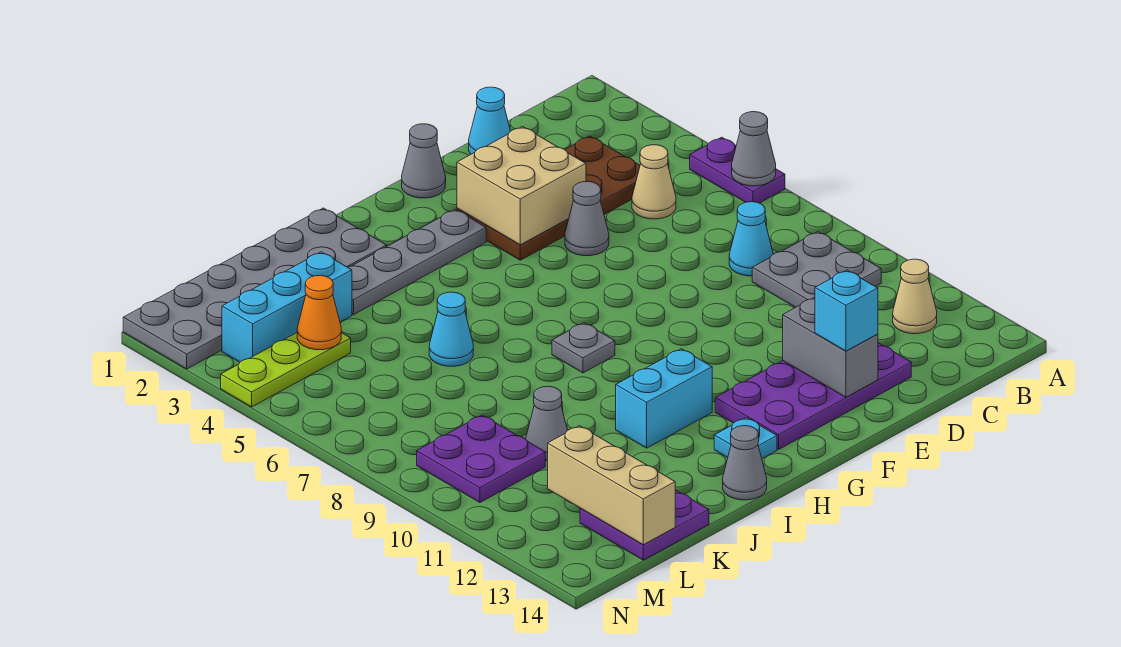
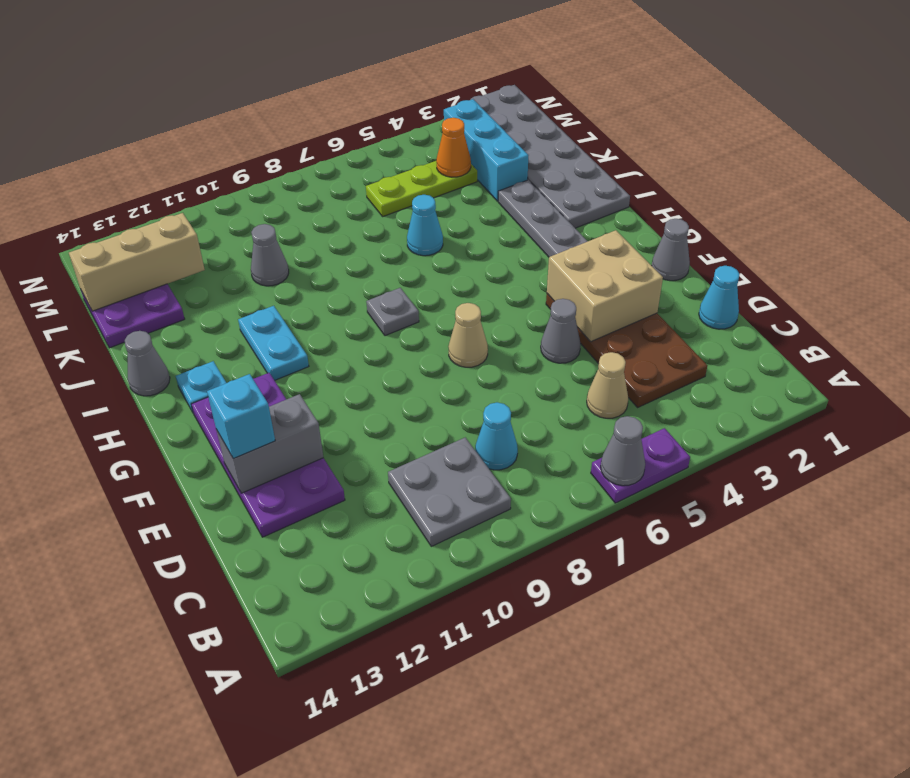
tan cone B12 level 1 -> tan cone F7 level 1
cyan brick H11:I11 level 1 -> cyan plate H11:I11 level 1
lime plate L4:N4 level 1 -> lime plate L4:L6 level 1
purple plate L9:M10 level 1 -> none

